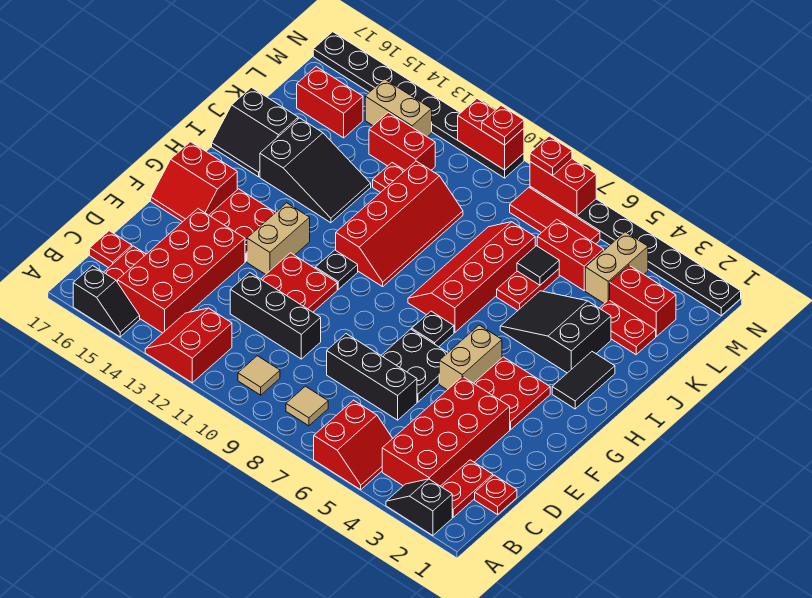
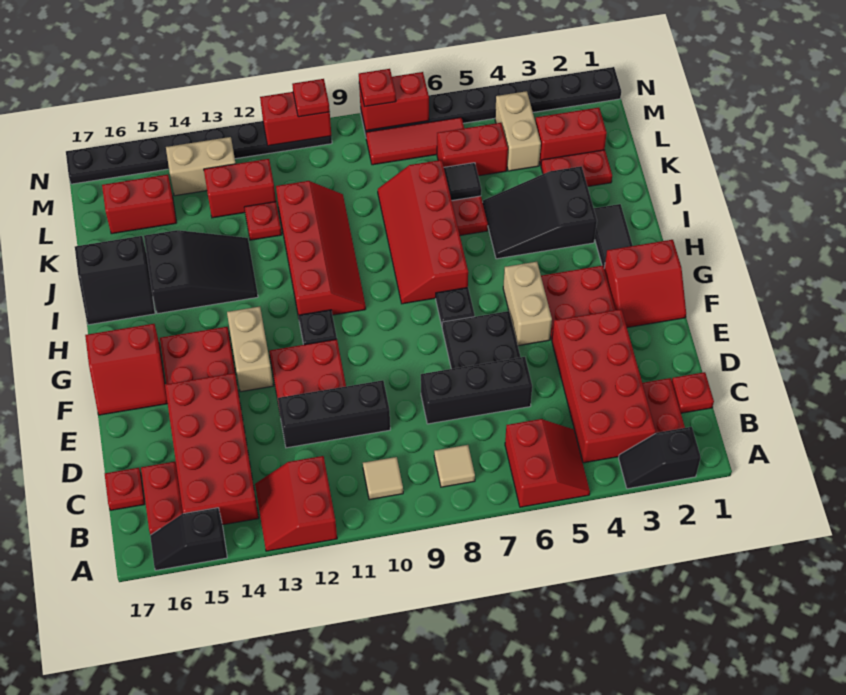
black slope A15:A16 level 1 top 16 -> black slope A15:A16 level 1 top 15
none -> red slope F1:G2 level 1 top G

